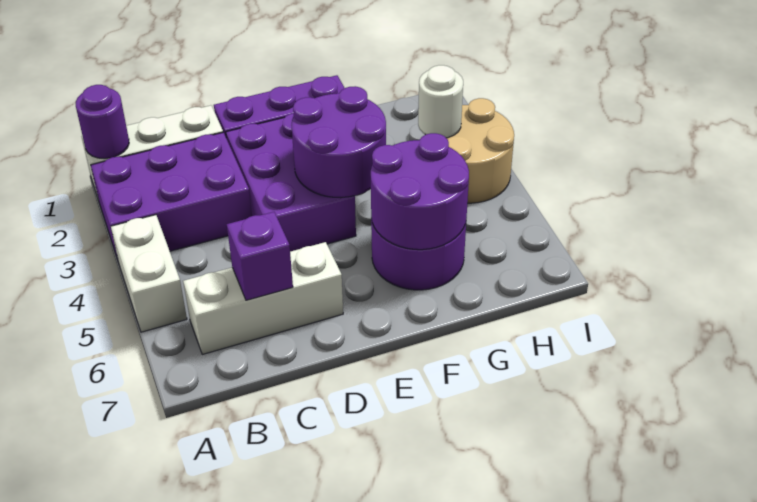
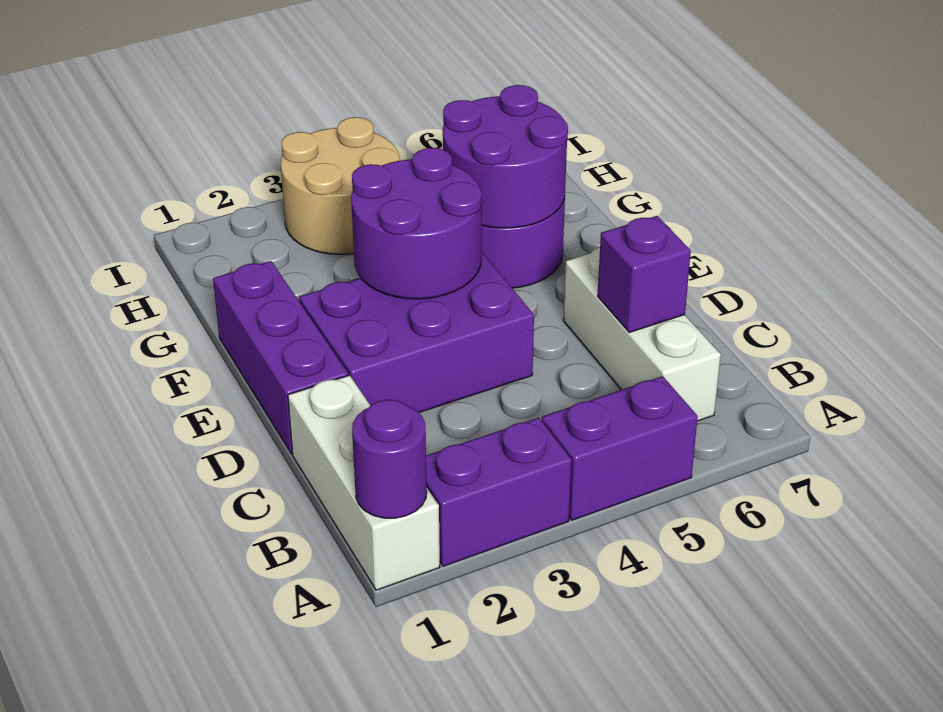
purple brick A2:C3 level 1 -> purple brick A2:A3 level 1
white brick A4:A5 level 1 -> purple brick A4:A5 level 1
white round brick H3 level 2 -> none

